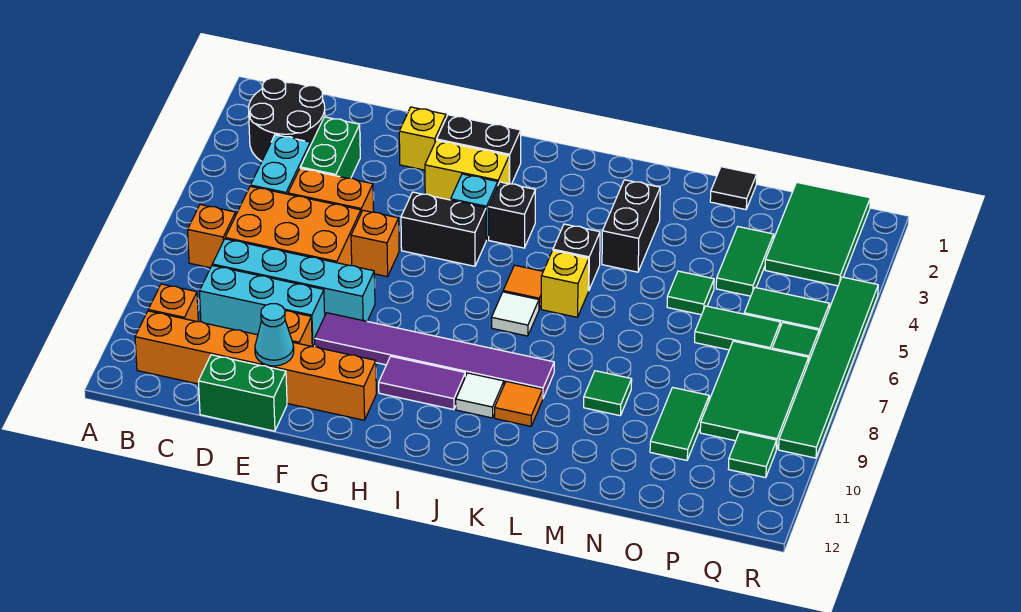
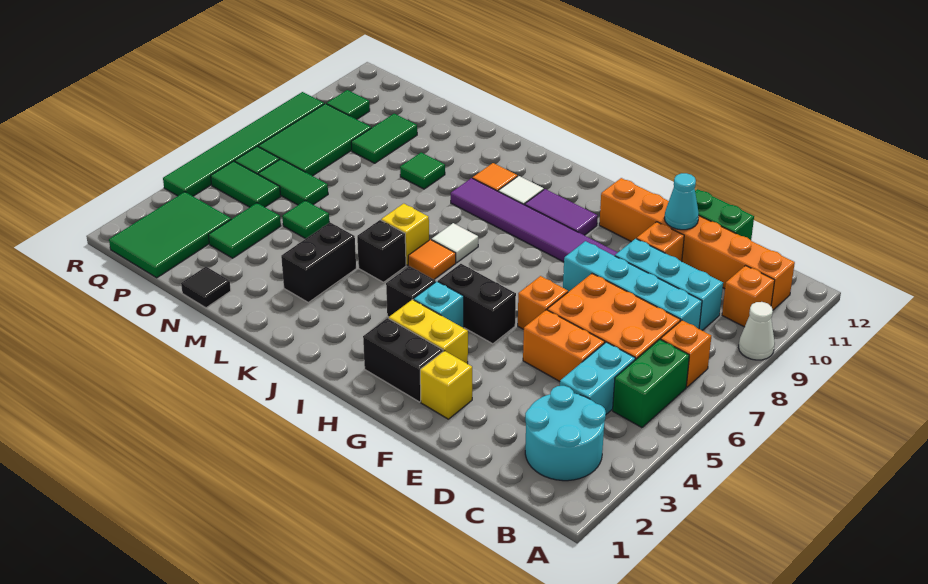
none -> white cone A9 level 1
black round brick B2:C3 level 1 -> cyan round brick B2:C3 level 1
green brick D3:D4 level 1 -> green brick B5:B6 level 1

